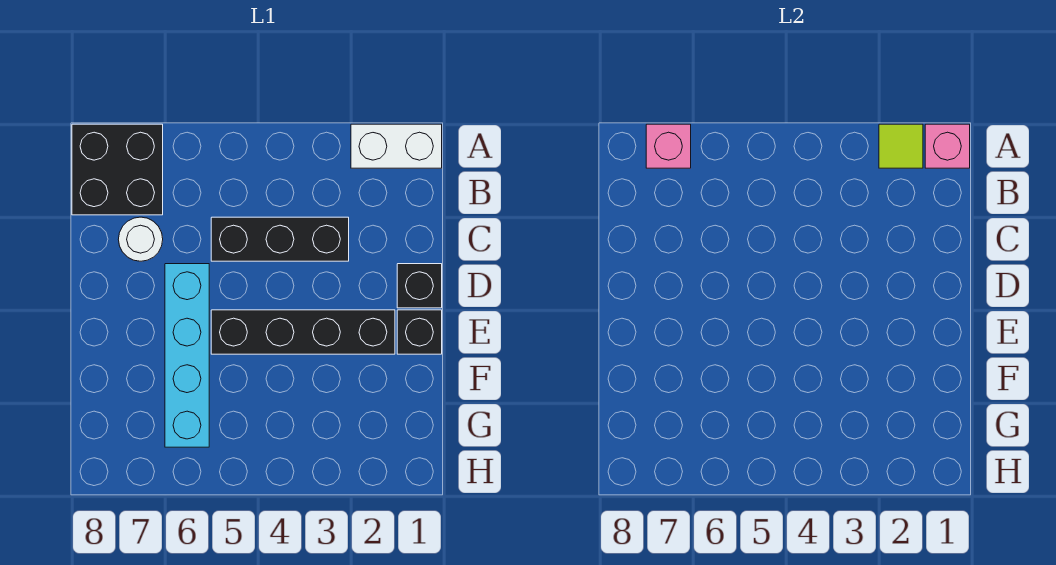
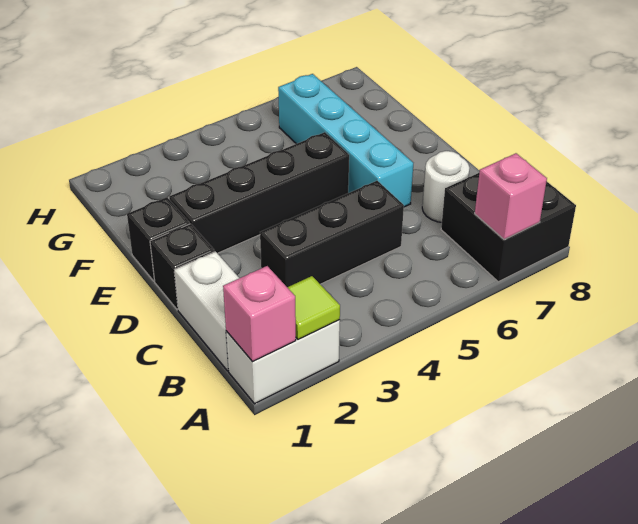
none -> white brick B1:C1 level 1

